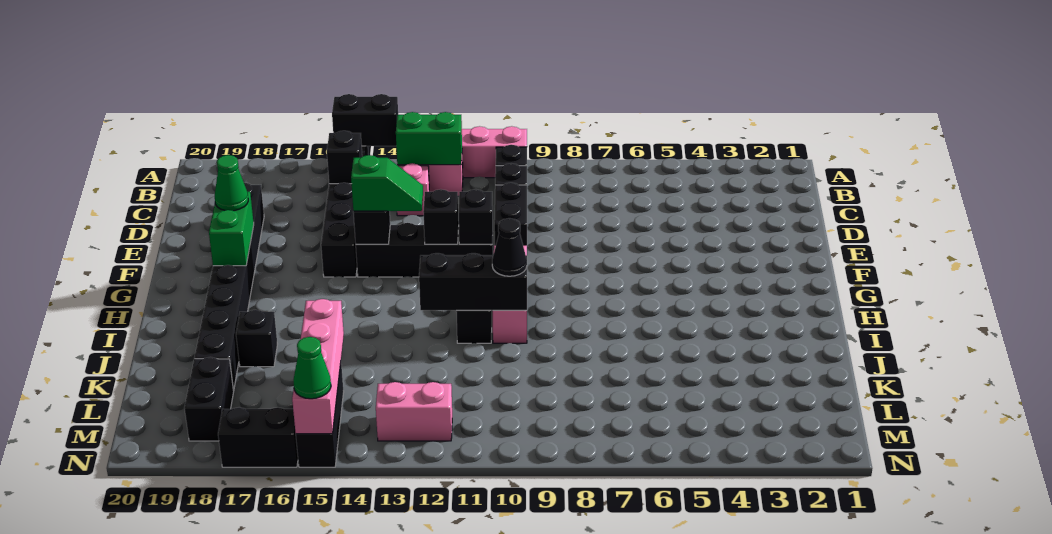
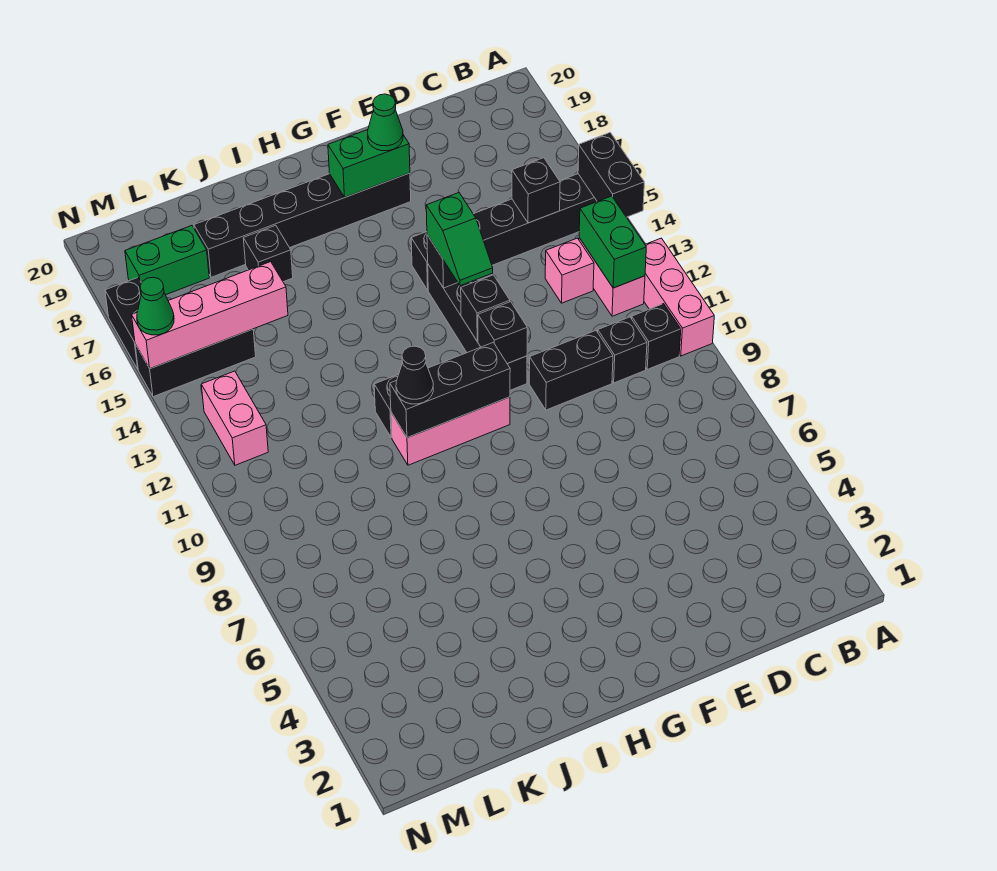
black brick D18:K18 level 1 -> black brick F18:K18 level 1
black brick I10:I12 level 2 -> black brick G10:I10 level 2
black brick L18:M18 level 1 -> green brick L18:M18 level 1

